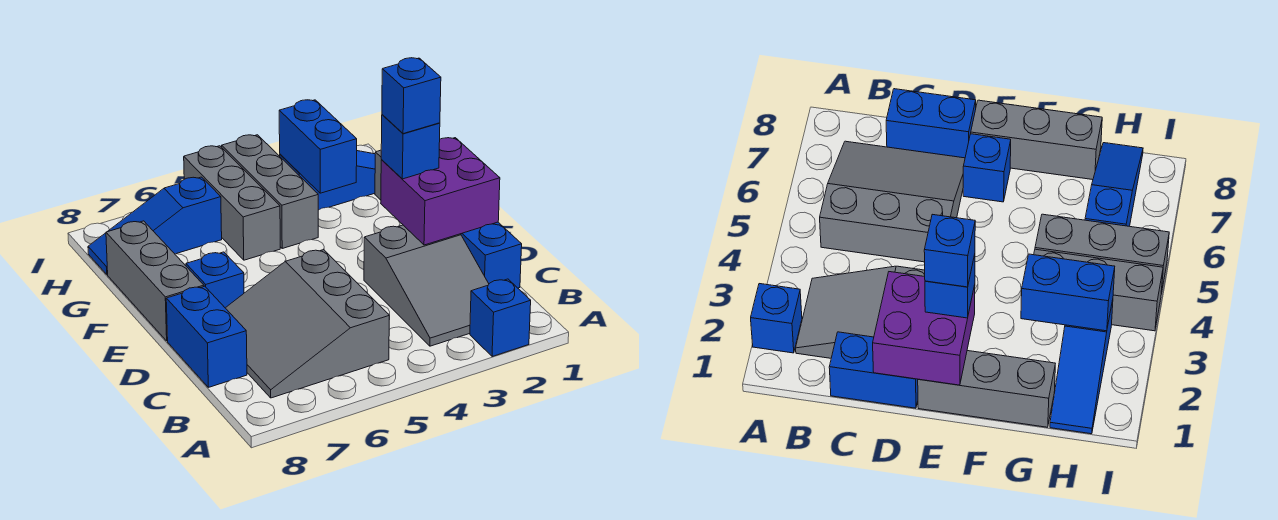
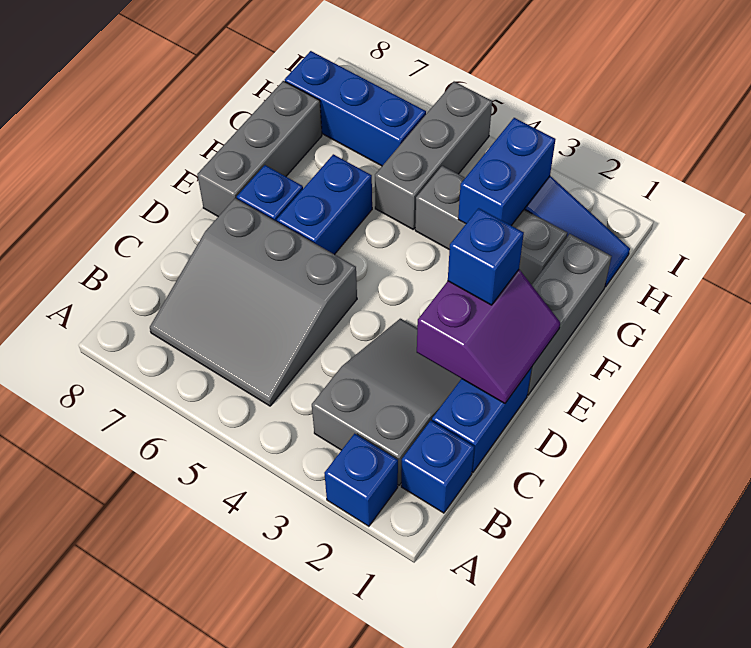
grey slope B2:D3 level 1 top D -> grey slope B2:D3 level 1 top B
grey slope B5:D7 level 1 top 5 -> grey slope B5:D7 level 1 top D
blue brick C8:D8 level 1 -> blue brick E6:F6 level 1
purple brick D1:E2 level 2 -> purple slope D1:E2 level 2 top 2
blue brick E2 level 4 -> blue brick B1 level 1
grey brick G4:I4 level 1 -> grey brick G2:G4 level 1
blue slope H6:H8 level 1 top 6 -> blue brick H6:H8 level 1

